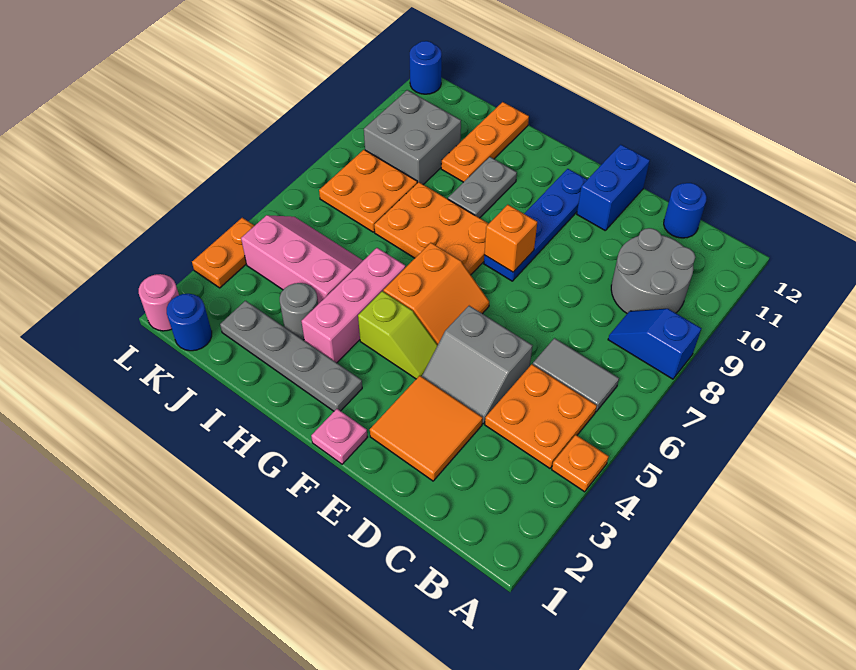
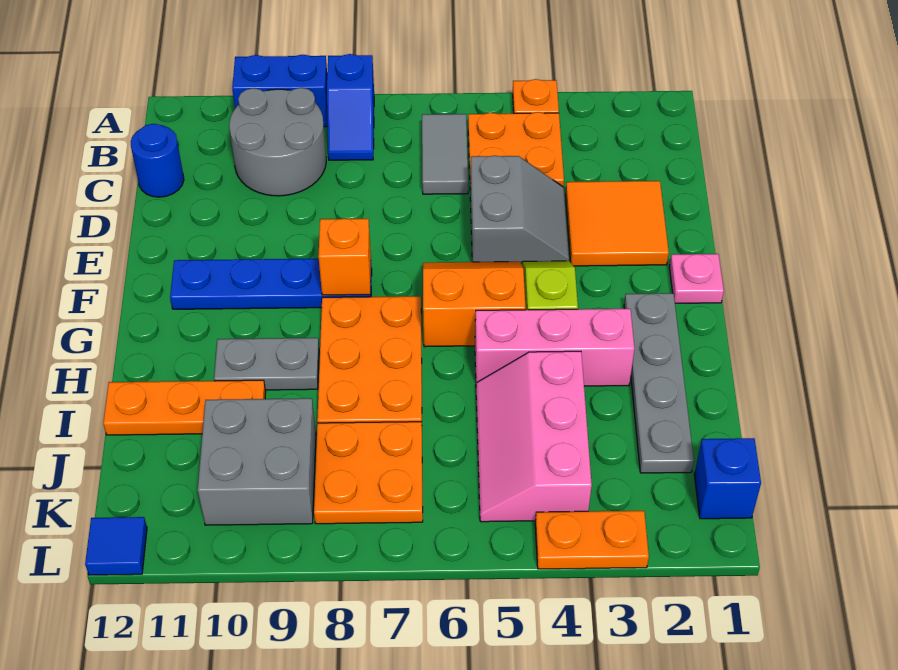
blue brick E11:E12 level 1 -> blue brick A9:A10 level 1
grey round brick I3 level 1 -> none
blue round brick K1 level 1 -> blue brick K1 level 1
pink round brick L1 level 1 -> none
blue round brick L12 level 1 -> blue tile L12 level 1

